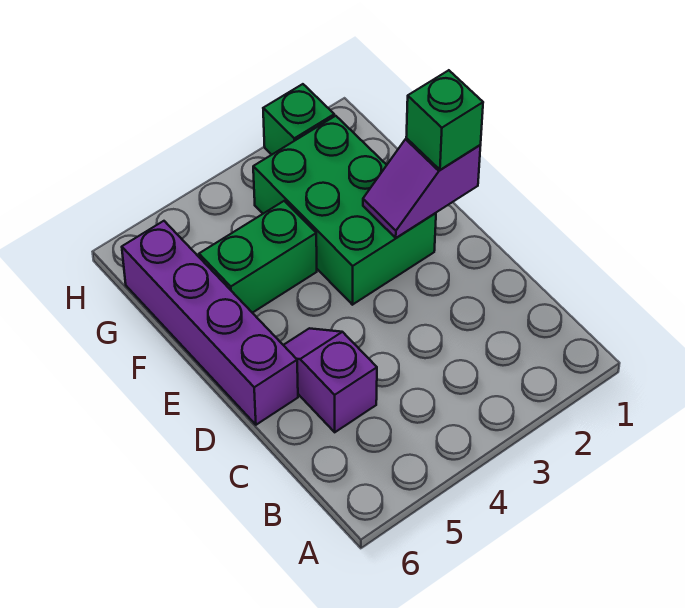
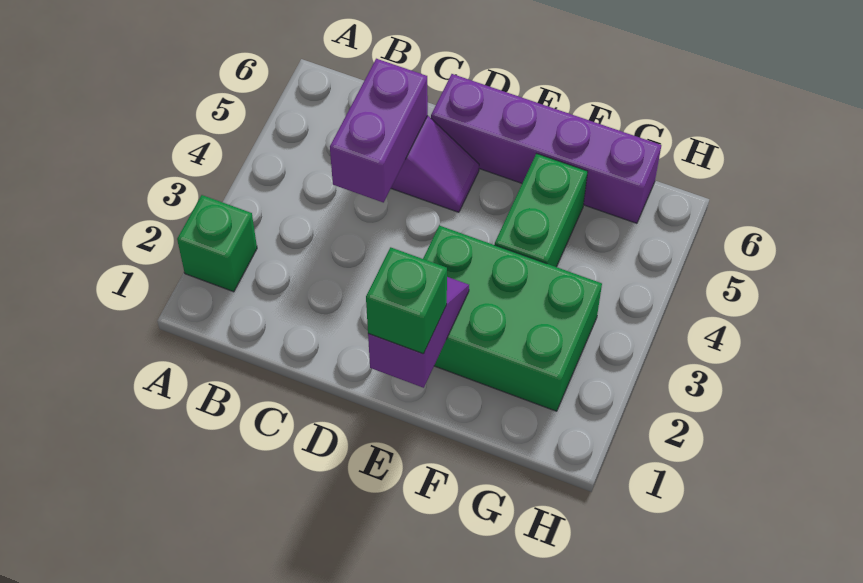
none -> purple brick C4:C5 level 2
green brick H2 level 1 -> green brick A2 level 1

